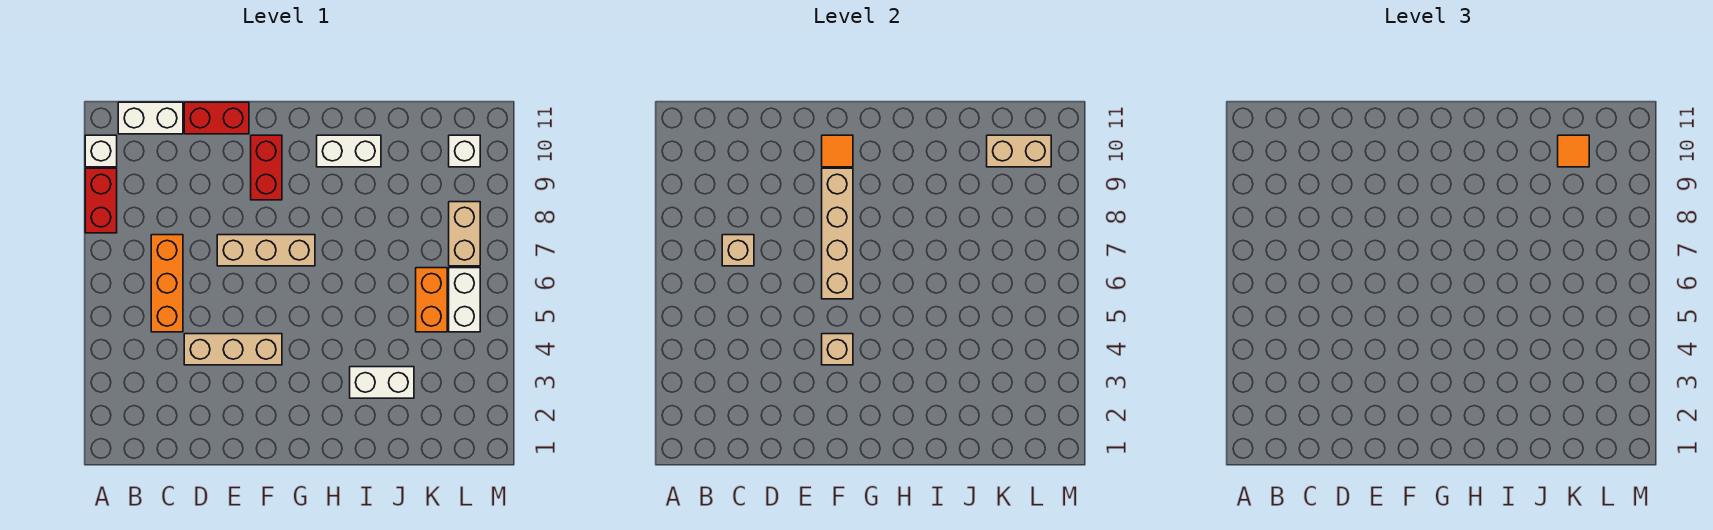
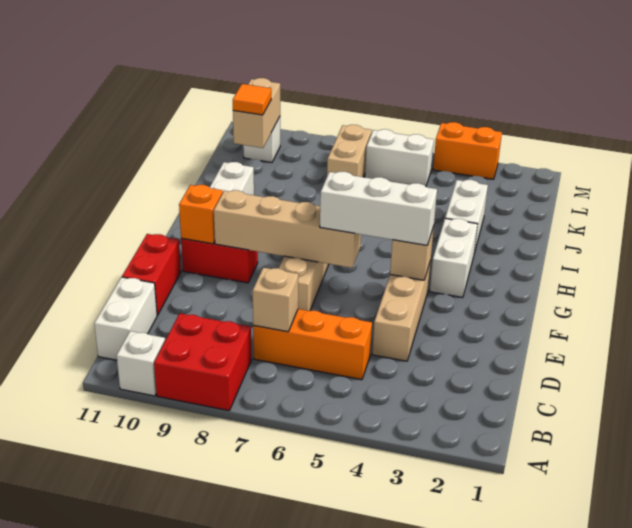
red brick A8:A9 level 1 -> red brick A8:B9 level 1
none -> white brick F4:F6 level 3
orange tile F10 level 2 -> orange brick F10 level 2
none -> white brick G3:H3 level 1
orange brick K5:K6 level 1 -> orange brick M3:M4 level 1
tan brick L7:L8 level 1 -> tan brick K7:L7 level 1

